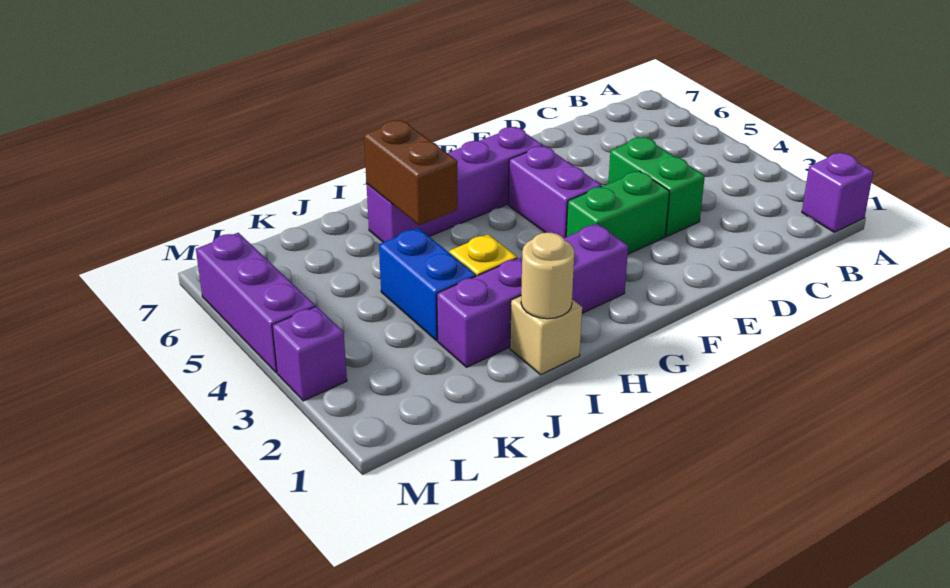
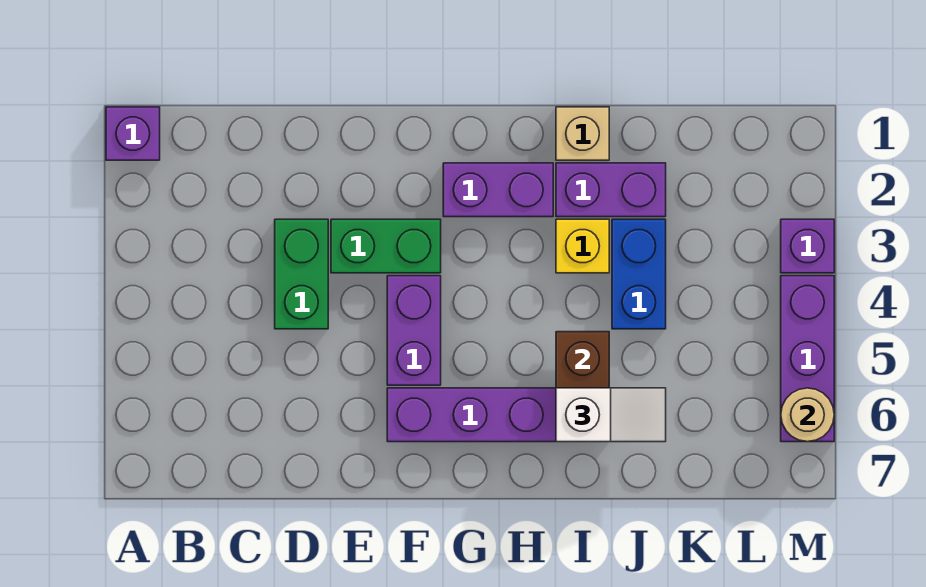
tan round brick I1 level 2 -> tan round brick M6 level 2
none -> white slope I6:J6 level 3 top I

